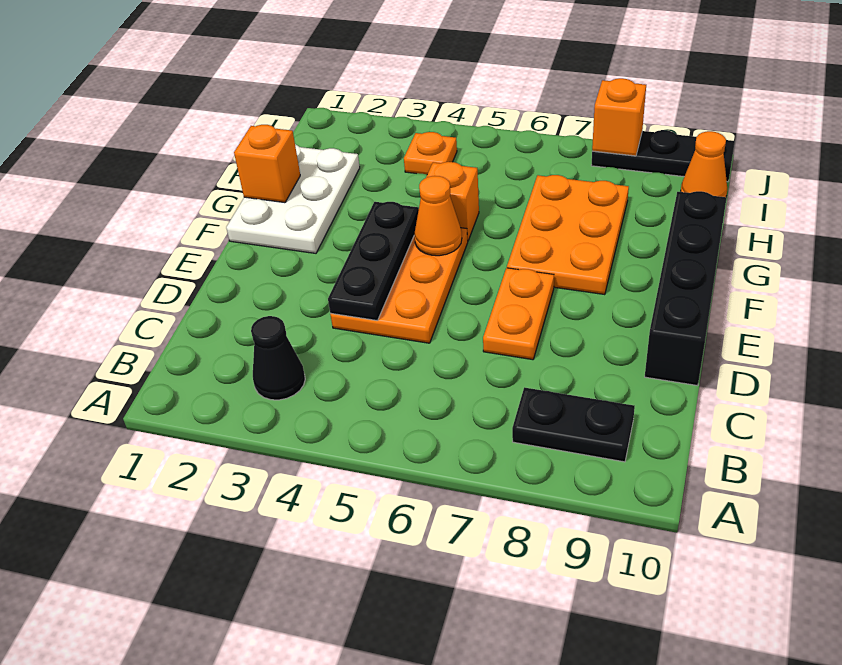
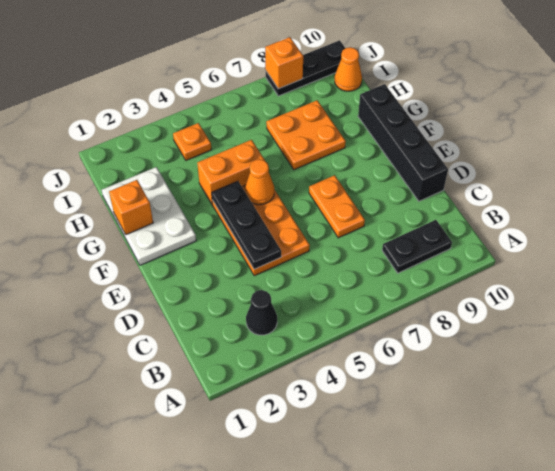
orange plate F7:H8 level 1 -> orange plate G7:H8 level 1
orange brick G5 level 1 -> orange brick G4:G5 level 1

